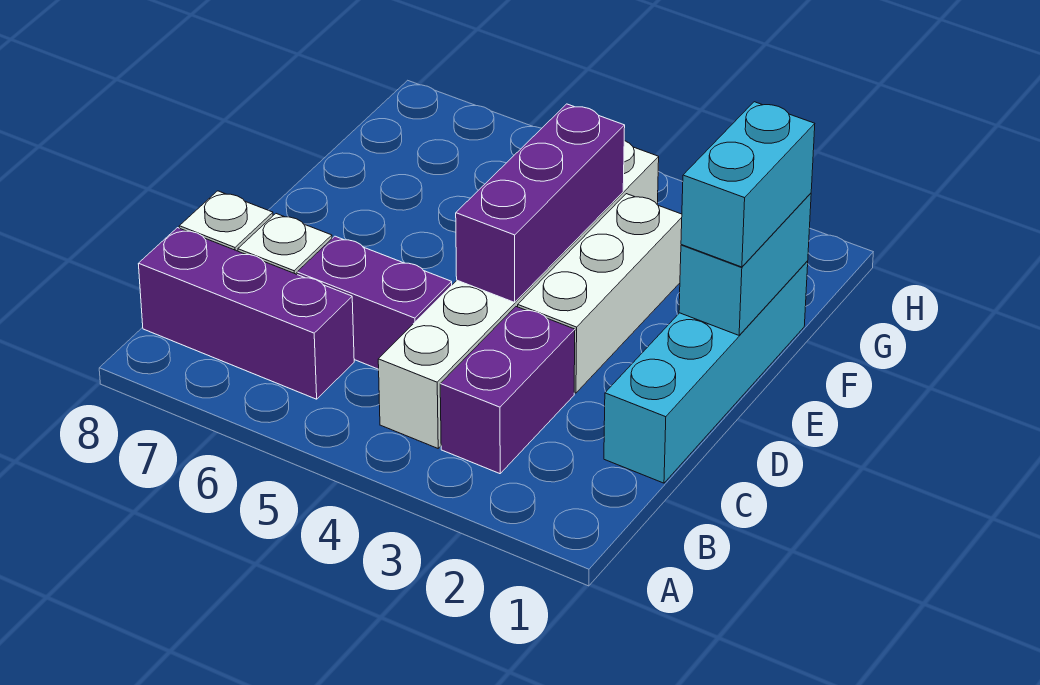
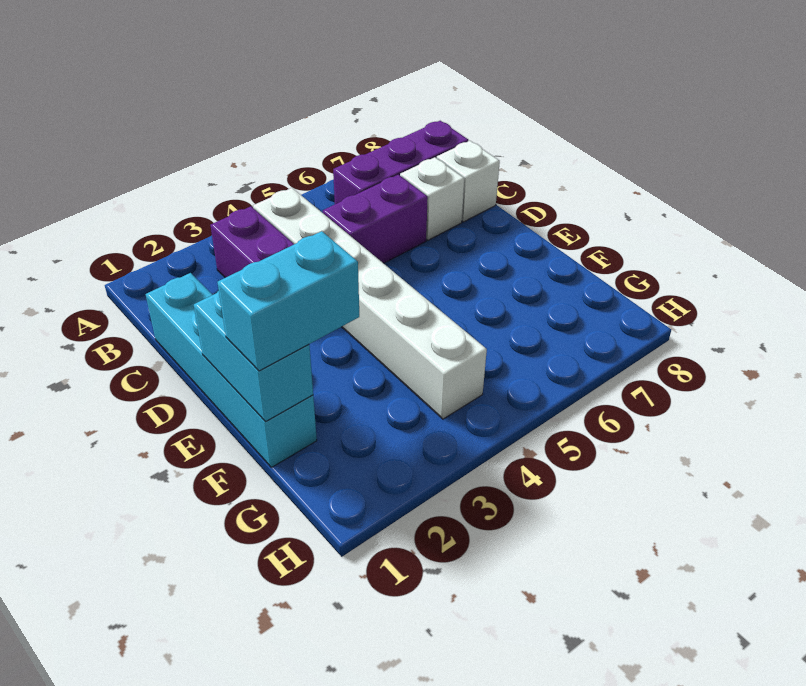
white brick D3:F3 level 1 -> none
purple brick D4:F4 level 2 -> none
cyan brick E1:F1 level 3 -> cyan brick F1:F2 level 3

